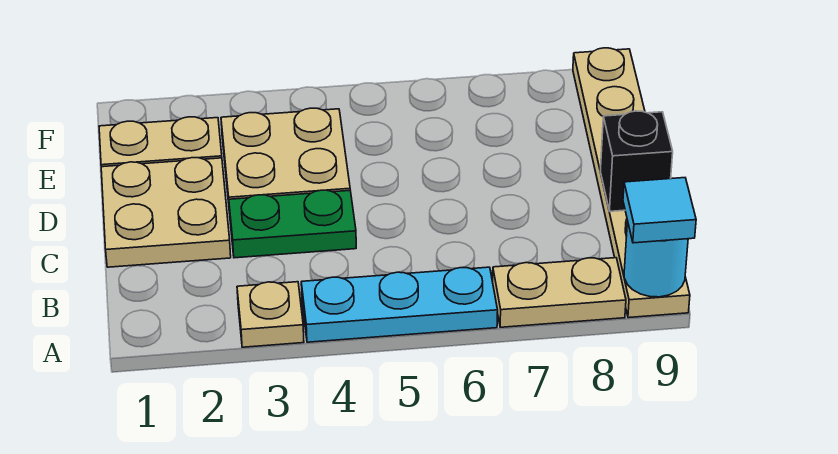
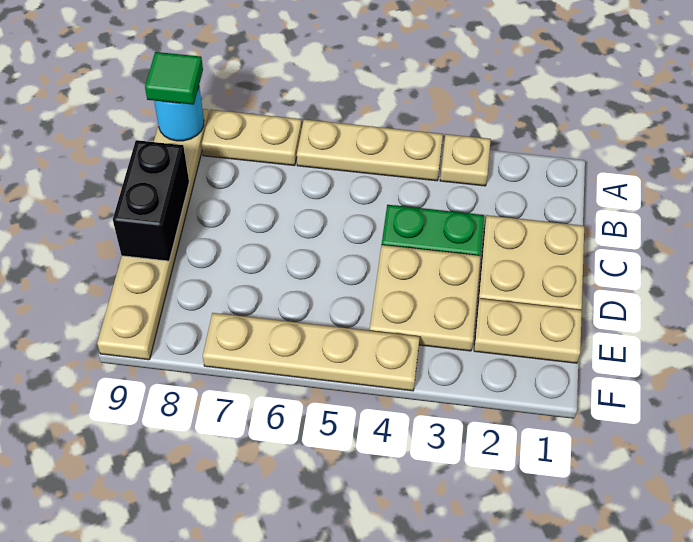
cyan plate A4:A6 level 1 -> tan plate A4:A6 level 1
cyan tile A9 level 3 -> green tile A9 level 3
black brick C9 level 2 -> black brick C9:D9 level 2
none -> tan plate F4:F7 level 1

